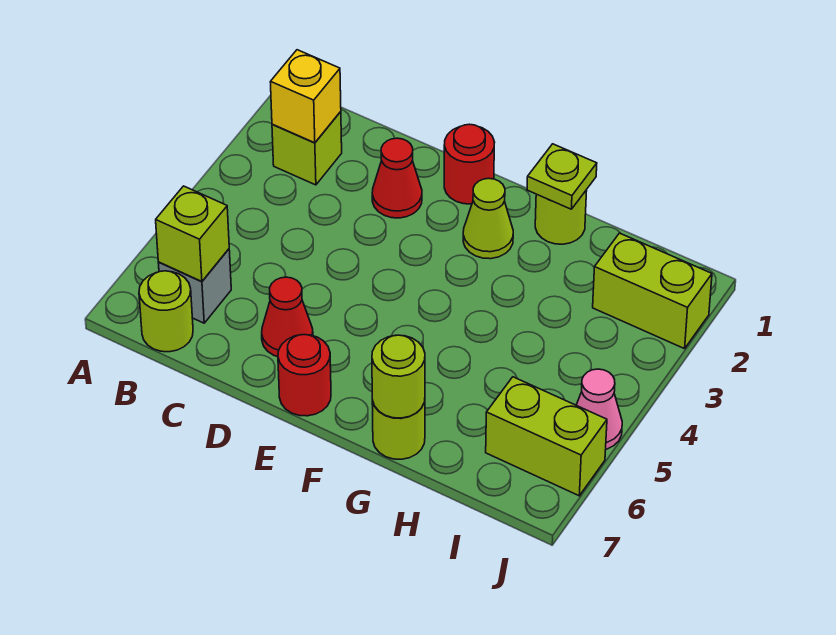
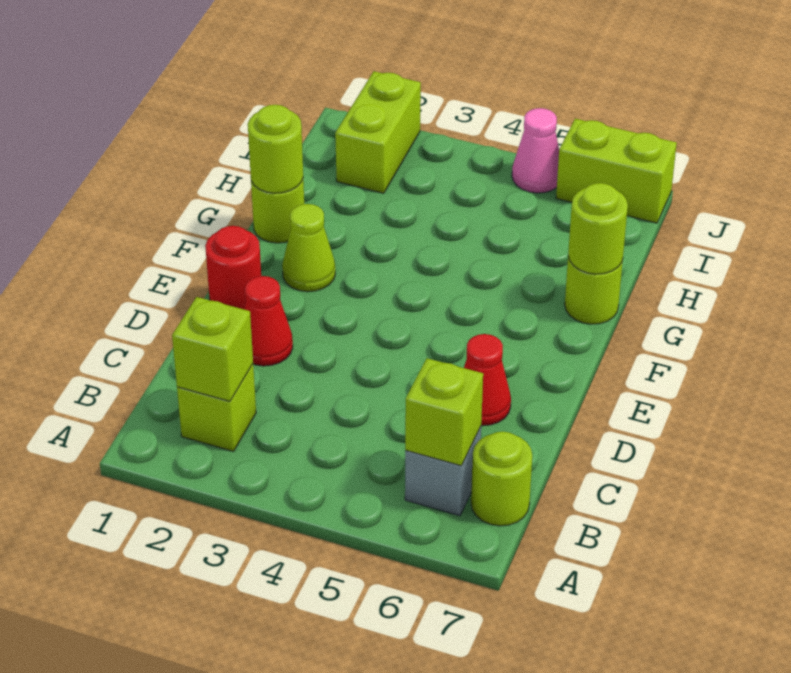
yellow brick B2 level 2 -> lime brick B2 level 2
red round brick E7 level 1 -> none
lime plate G1 level 2 -> lime round brick G1 level 2
lime brick I6:J6 level 1 -> lime brick J6:J7 level 1

